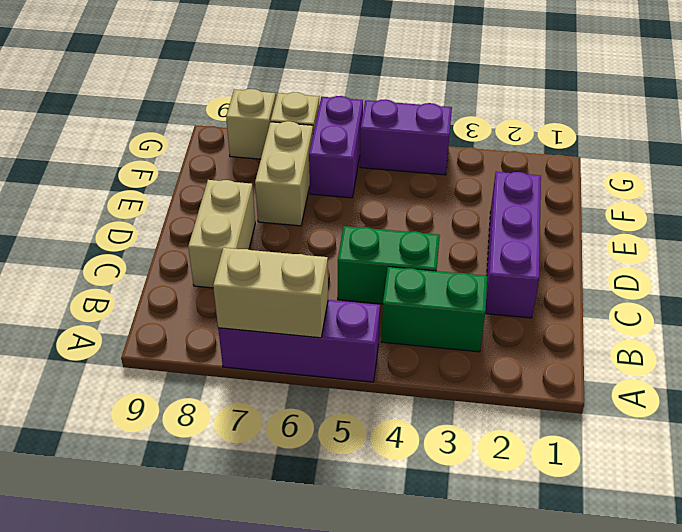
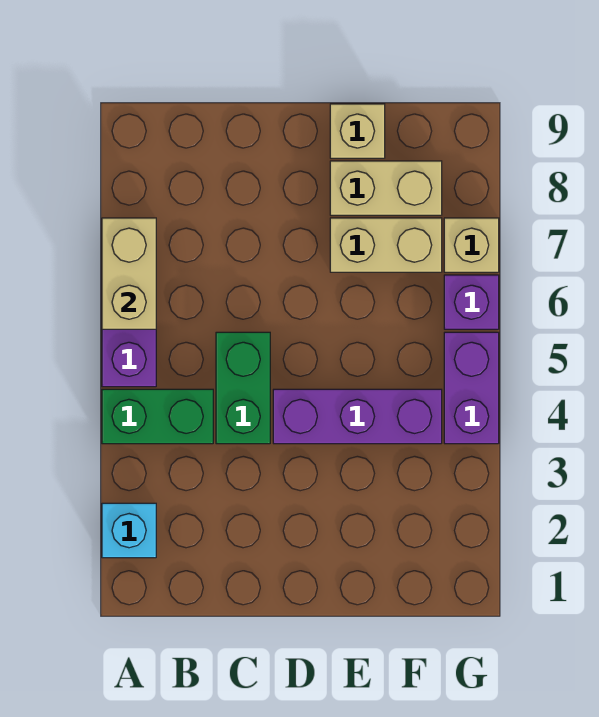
none -> cyan brick A2 level 1
green brick B3:B4 level 1 -> green brick A4:B4 level 1
purple brick C2:E2 level 1 -> purple brick D4:F4 level 1
tan brick C8:D8 level 1 -> tan brick E8:F8 level 1
purple brick F6:G6 level 1 -> purple brick G6 level 1
tan brick G8 level 1 -> tan brick E9 level 1

